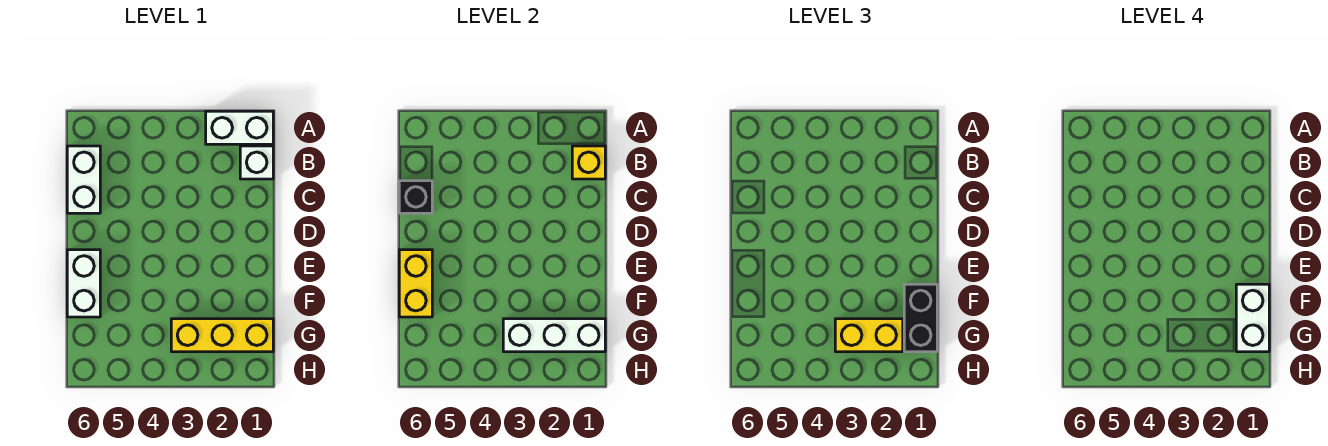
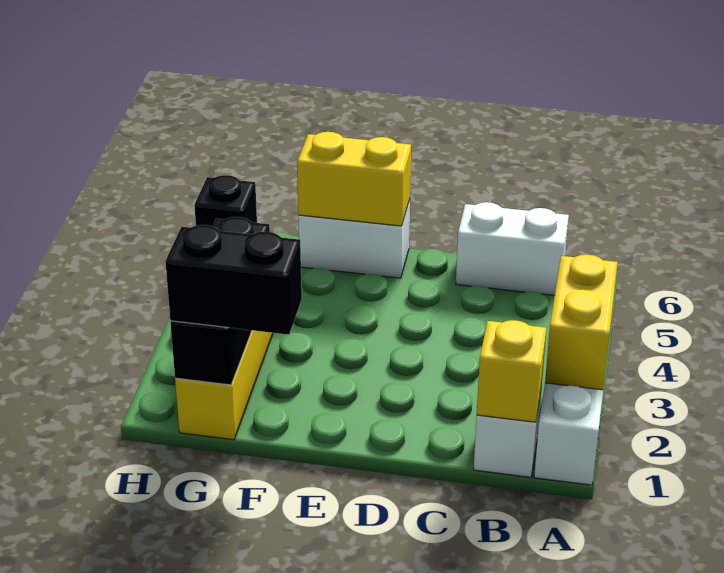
black brick C6 level 2 -> black brick H6 level 1
white brick F1:G1 level 4 -> none
white brick G1:G3 level 2 -> black brick G1:G3 level 2
yellow brick G2:G3 level 3 -> yellow brick A2:A3 level 2

